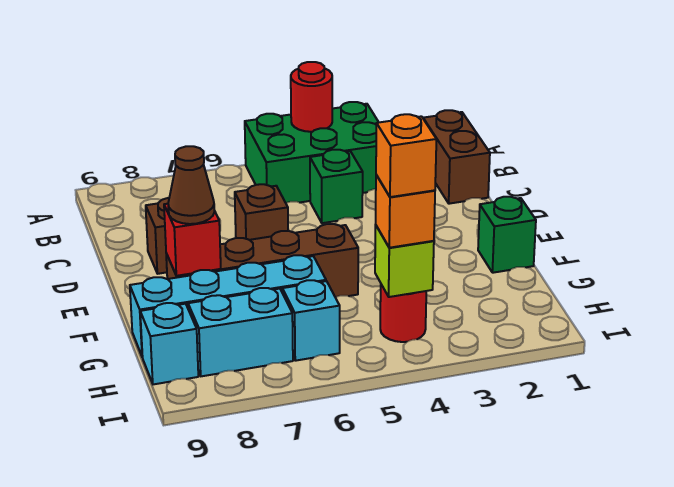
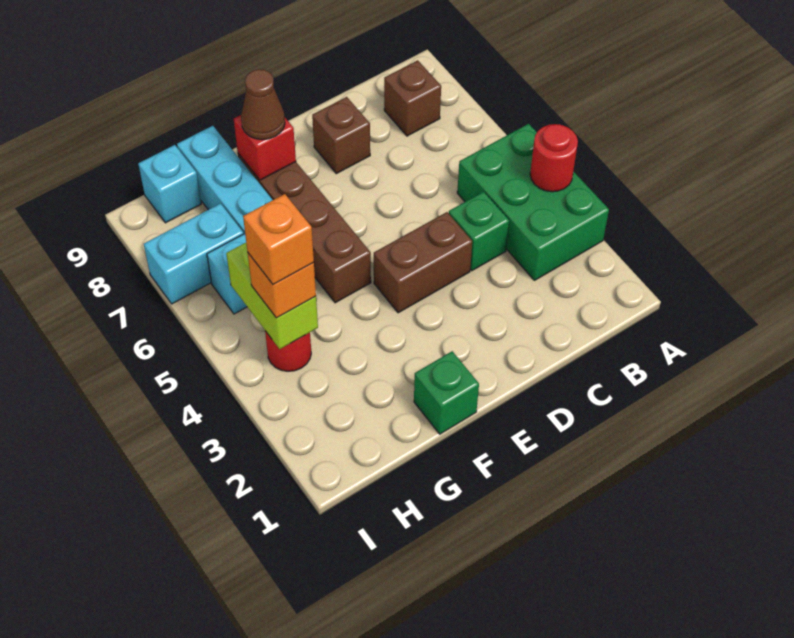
brown brick B1:C1 level 1 -> brown brick D4:E4 level 1
brown brick D6 level 1 -> brown brick B8 level 1
lime brick H4 level 2 -> lime brick H4:H5 level 2
cyan brick H7:H8 level 1 -> cyan brick H7:I7 level 1

